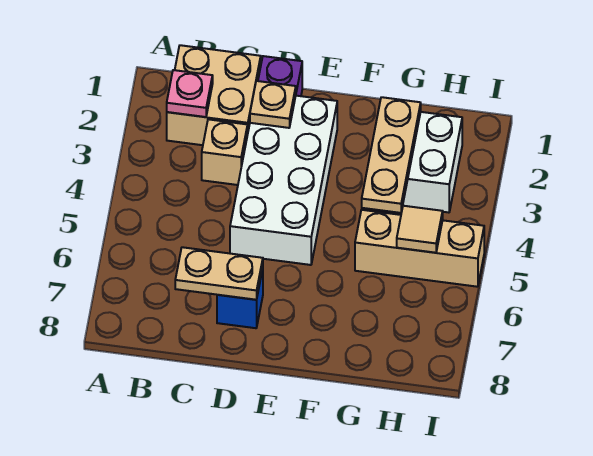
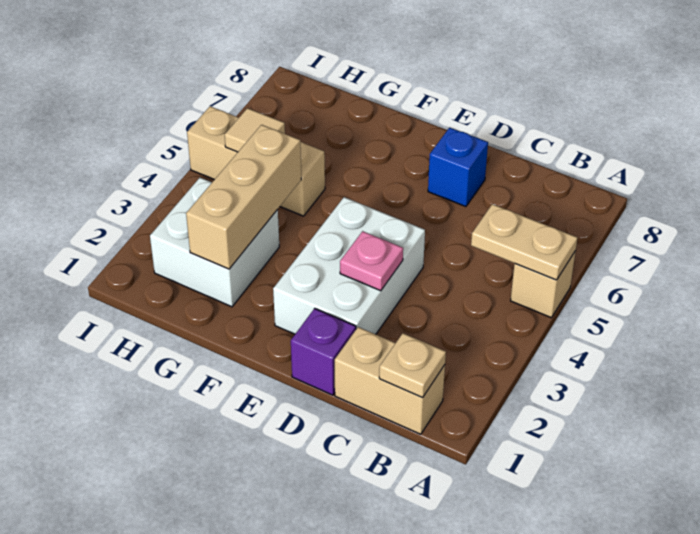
tan brick B1:C2 level 1 -> tan brick B1:C1 level 1
pink plate B2 level 2 -> pink plate D3 level 2
tan brick C3 level 1 -> tan brick A5 level 1
tan plate C7:D7 level 2 -> tan plate A5:B5 level 2
white brick D2:E5 level 1 -> white brick D2:E4 level 1
tan plate D2 level 2 -> tan plate B1 level 2
tan plate G2:G4 level 2 -> tan brick G2:G4 level 2

